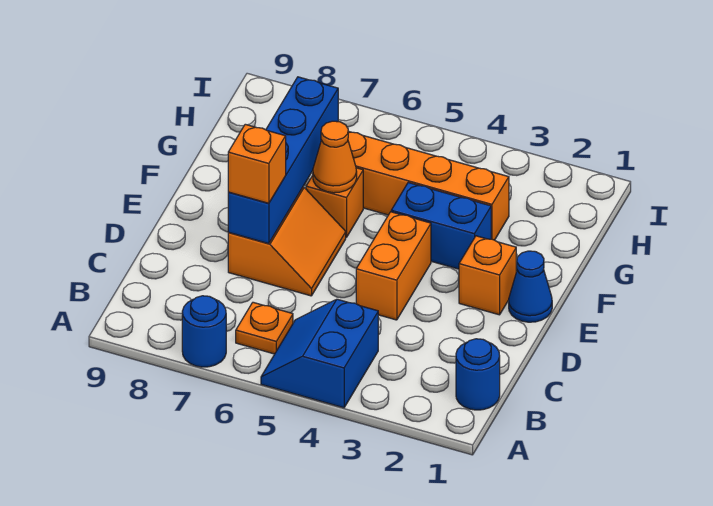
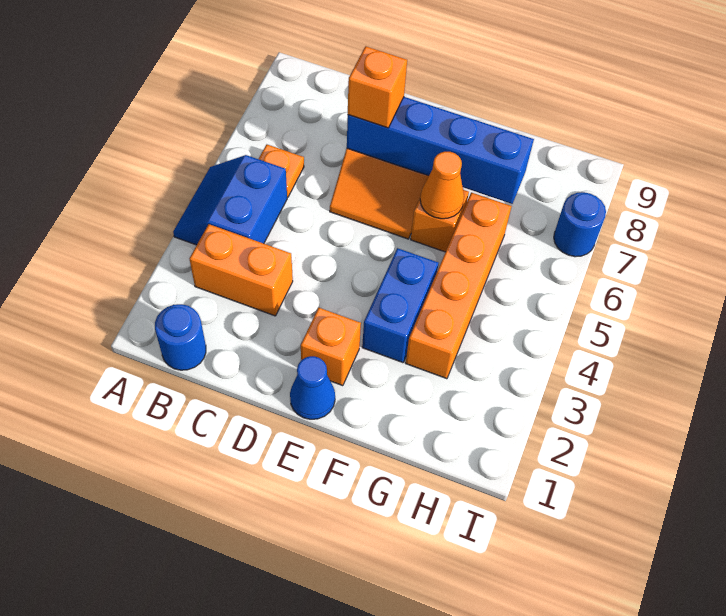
blue slope A4:B5 level 1 top 4 -> blue slope A4:B5 level 1 top B
blue round brick A7 level 1 -> blue round brick I7 level 1
orange brick D4:E4 level 1 -> orange brick B3:C3 level 1

